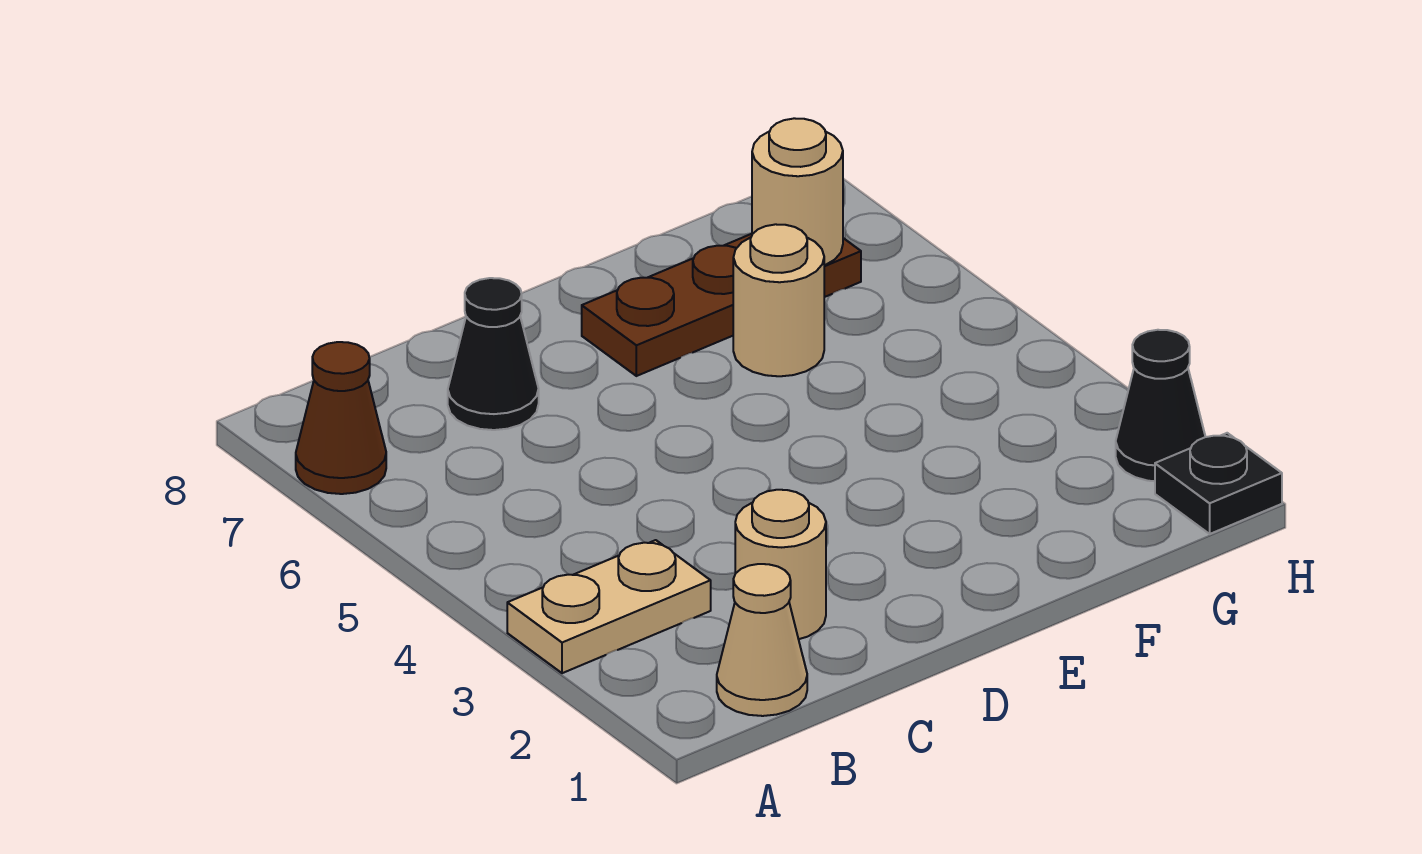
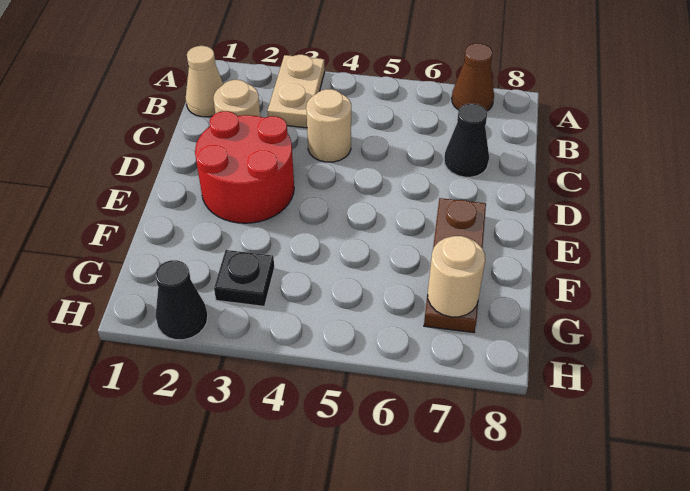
none -> red round brick D2:E3 level 1
tan round brick F6 level 1 -> tan round brick C4 level 1
black plate H1 level 1 -> black plate G3 level 1

